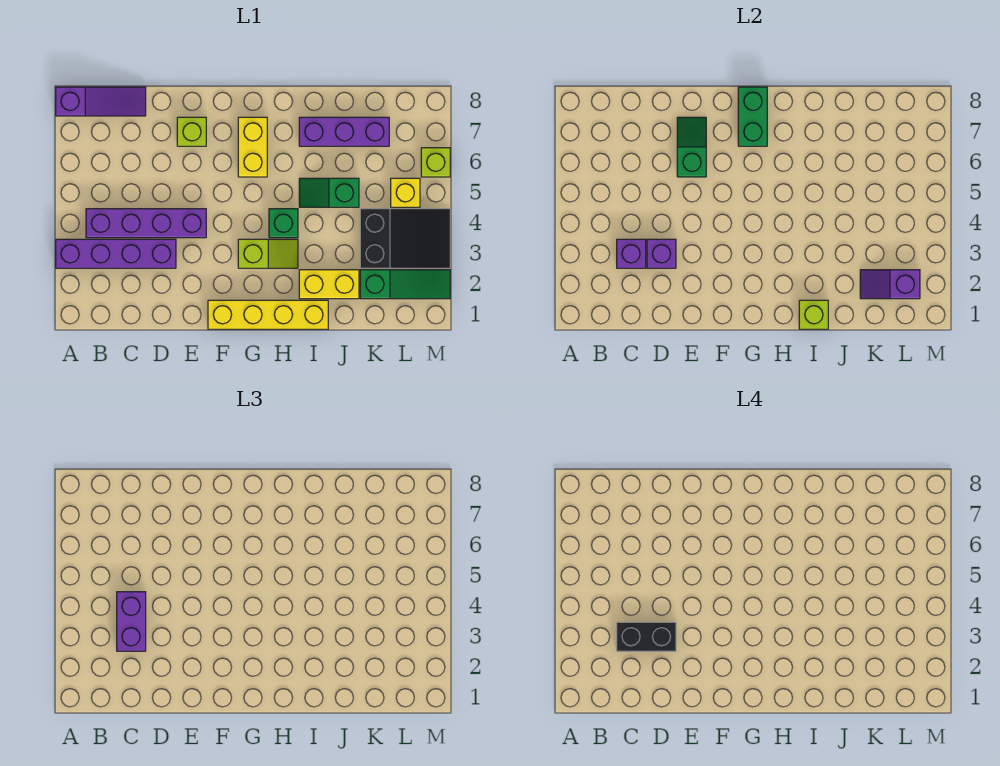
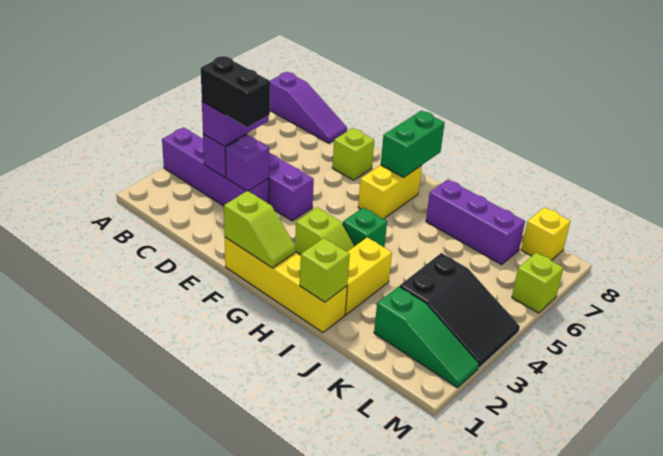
green slope E6:E7 level 2 top 6 -> none
none -> lime slope F1:G1 level 2 top F
yellow brick I2:J2 level 1 -> yellow brick I2:I3 level 1
green slope I5:J5 level 1 top J -> none
purple slope K2:L2 level 2 top L -> none
yellow brick L5 level 1 -> yellow brick L8 level 1

